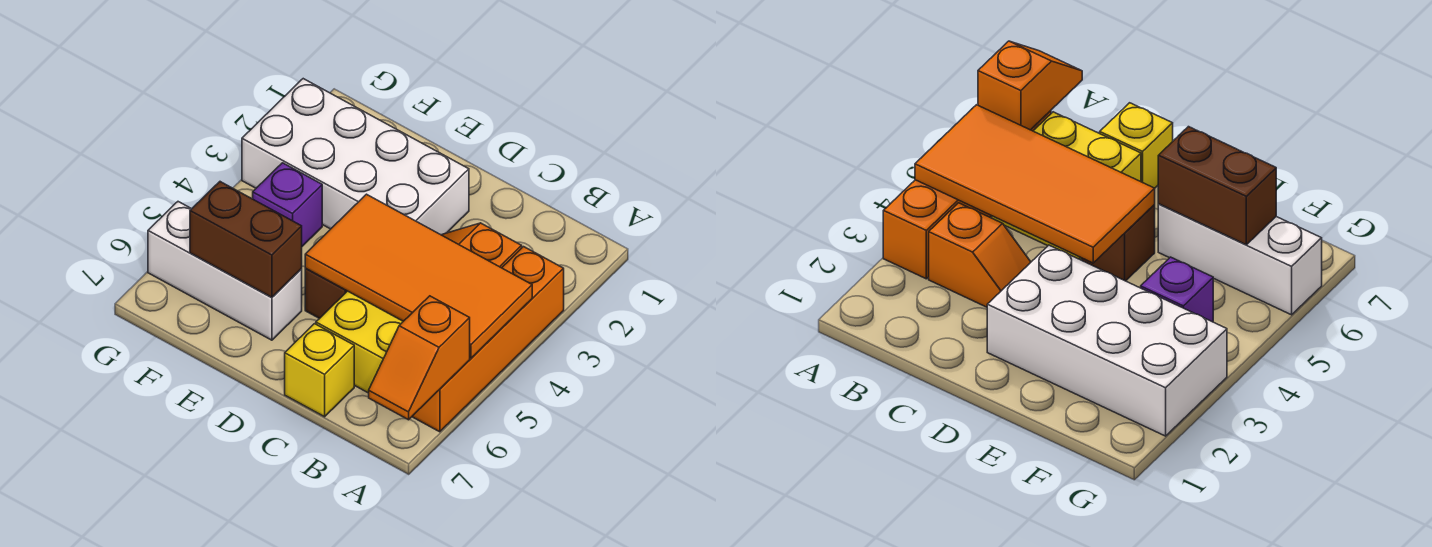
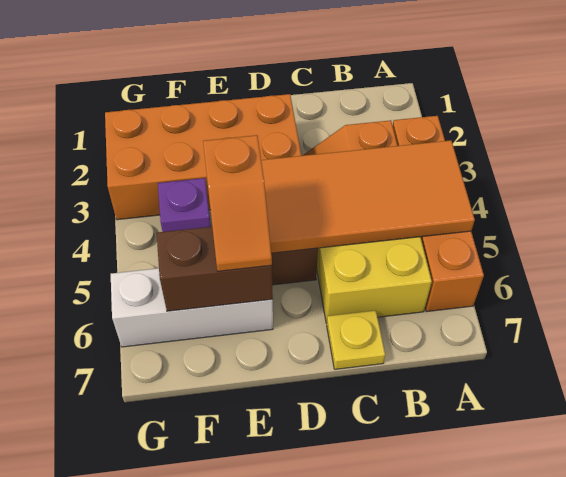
orange slope A6:A7 level 2 top 6 -> orange slope E5:E6 level 3 top 5
yellow brick C7 level 1 -> yellow plate C7 level 1
white brick D2:G3 level 1 -> orange brick D2:G3 level 1

